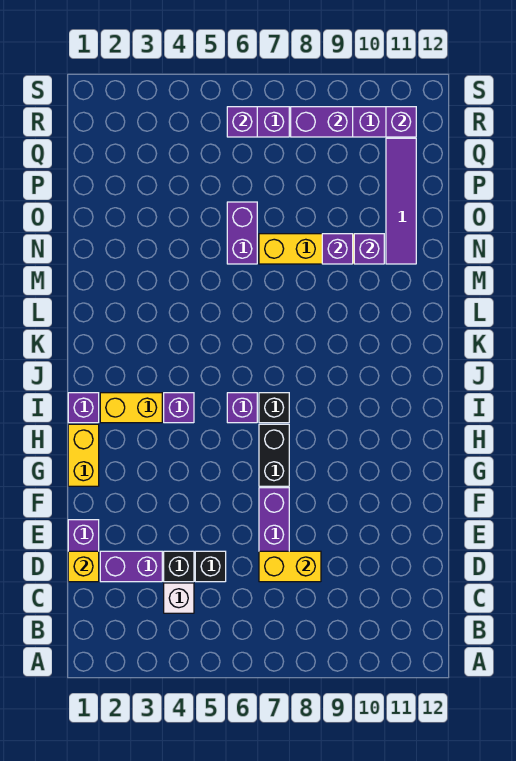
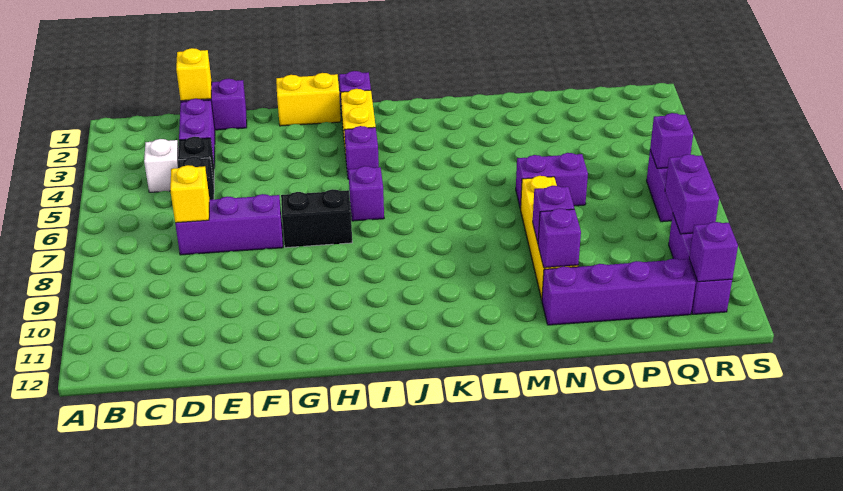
yellow brick D7:D8 level 2 -> yellow brick D7 level 2
black brick I7 level 1 -> none
purple tile N11:Q11 level 1 -> purple brick N11:Q11 level 1

